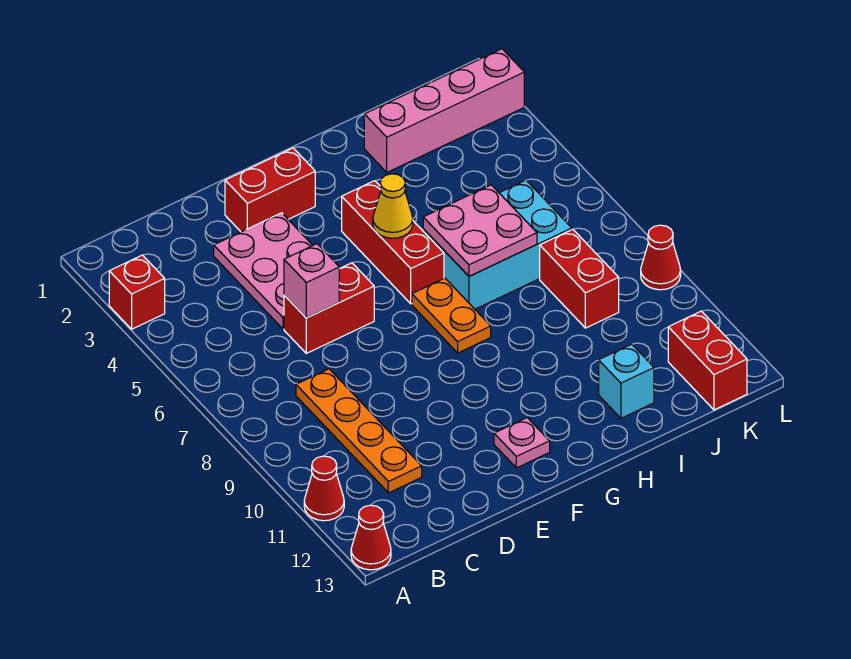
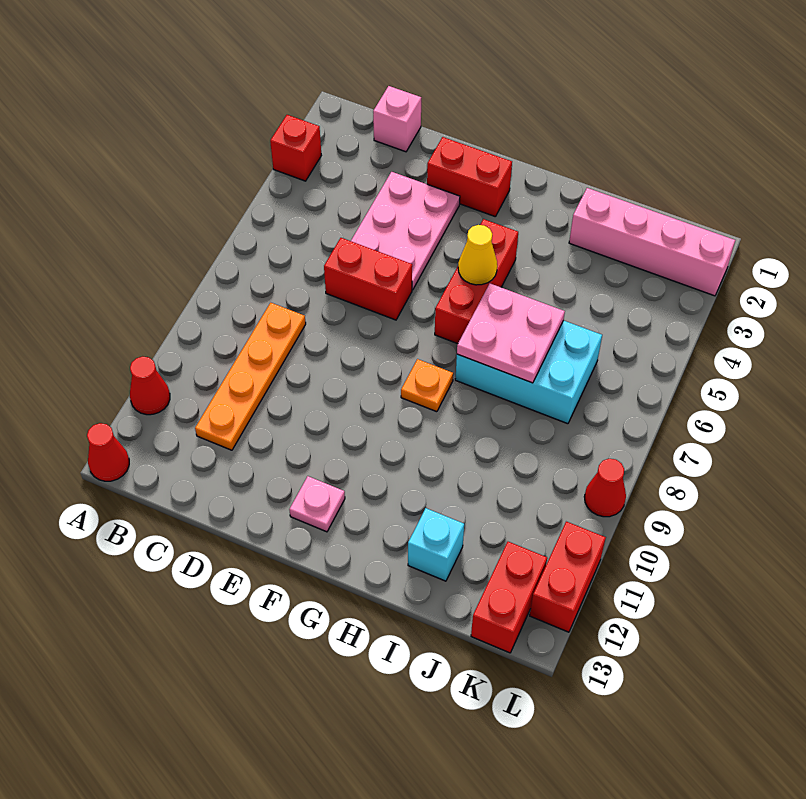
pink brick D6 level 2 -> pink brick C1 level 1
orange plate G7:G8 level 1 -> orange plate G8 level 1
red brick J8:J9 level 1 -> red brick L11:L12 level 1

